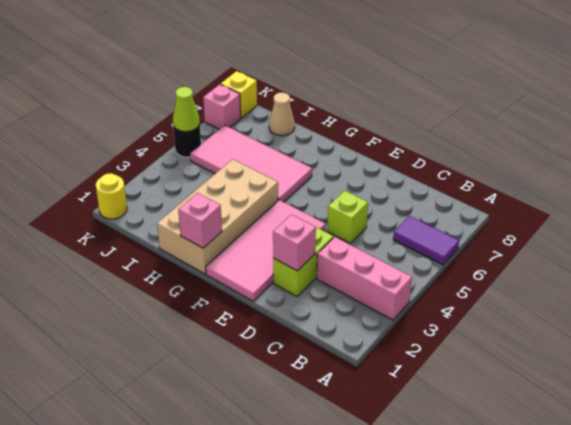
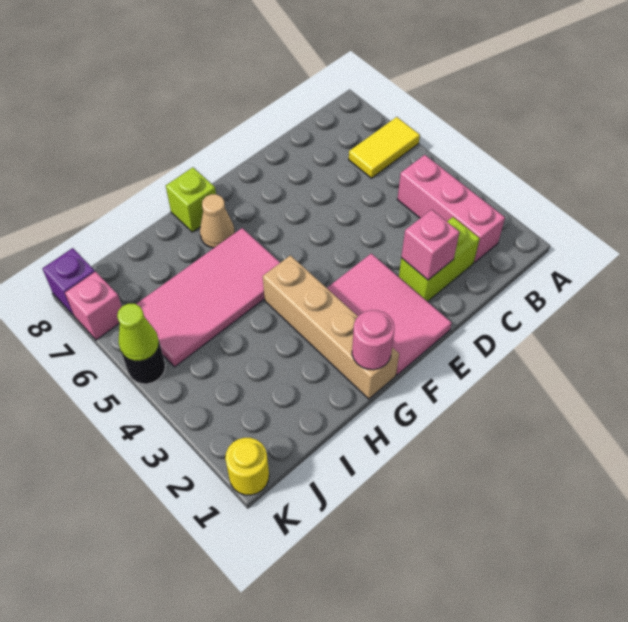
pink brick A3:C3 level 1 -> pink brick B2:B4 level 1
purple tile A6:B6 level 1 -> yellow tile A6:B6 level 1
lime brick D2:D3 level 1 -> lime brick C2:D2 level 1
lime brick D5 level 1 -> lime brick G8 level 1
pink tile E1:F4 level 1 -> pink tile E1:F3 level 1
tan brick G1:H4 level 1 -> tan brick G1:G4 level 1
pink brick G1 level 2 -> pink round brick G1 level 2
tan cone I8 level 1 -> tan cone G7 level 1
yellow brick K8 level 1 -> purple brick K8 level 1

